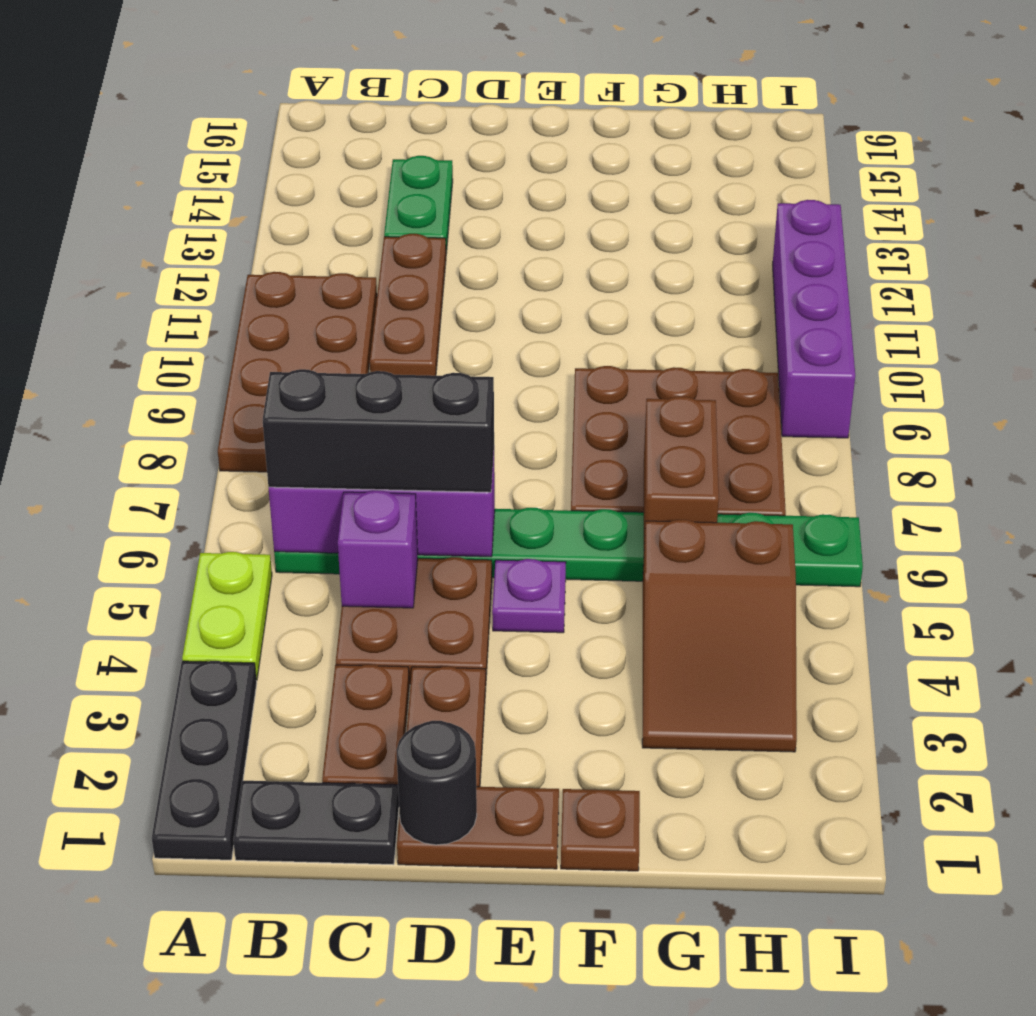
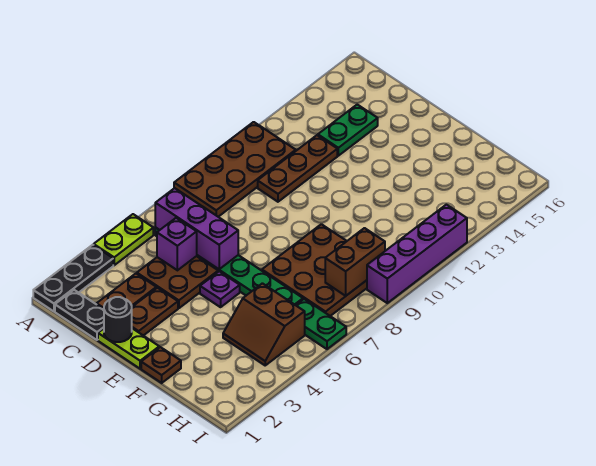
black brick B6:D6 level 3 -> none
brown plate D1:E1 level 1 -> lime plate D1:E1 level 1
brown slope G3:H5 level 1 top 5 -> brown slope G4:H5 level 1 top 5
brown brick G6:G7 level 2 -> brown brick H8:H9 level 2

